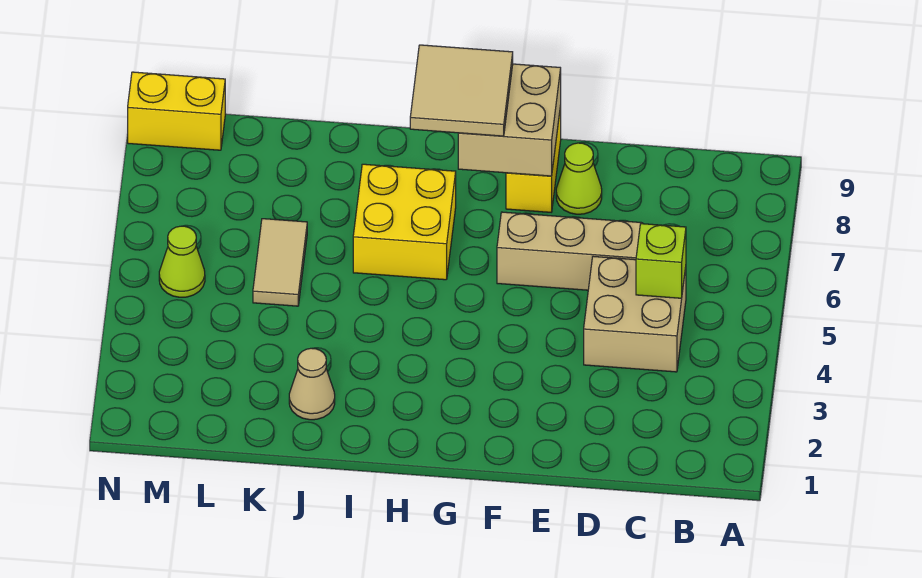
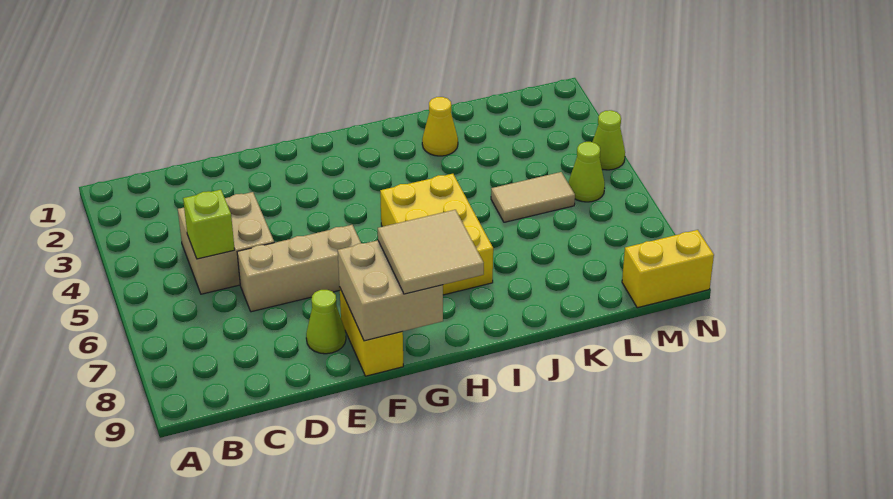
yellow brick H6:I7 level 1 -> yellow brick H5:I7 level 1
tan cone J2 level 1 -> yellow cone J2 level 1
tan tile K5:K6 level 1 -> tan tile K5:L5 level 1
none -> lime cone N4 level 1

